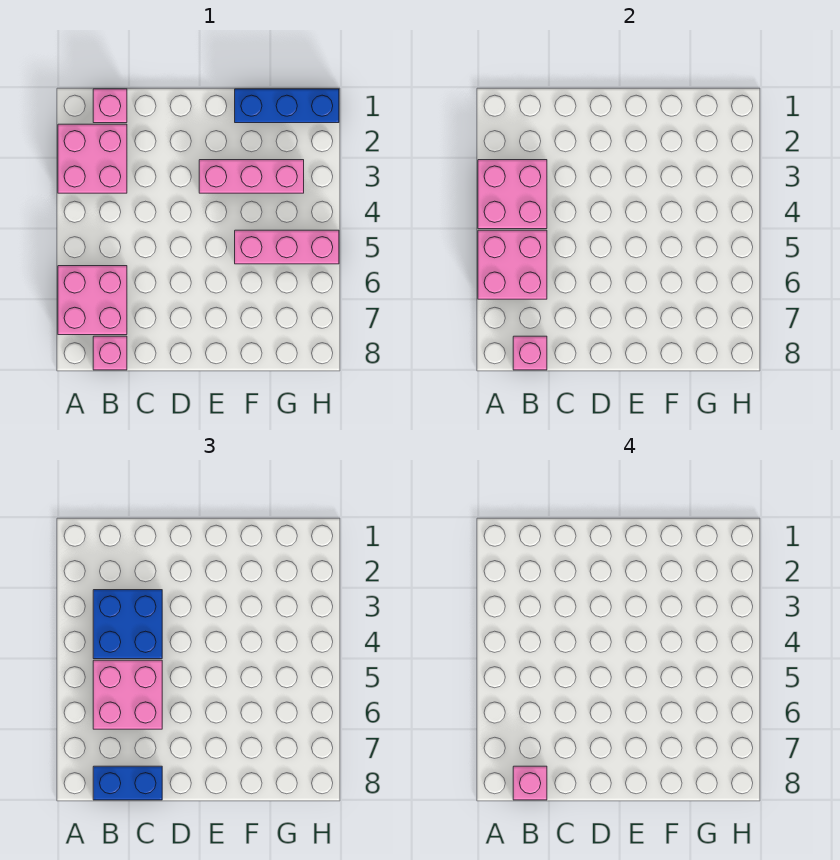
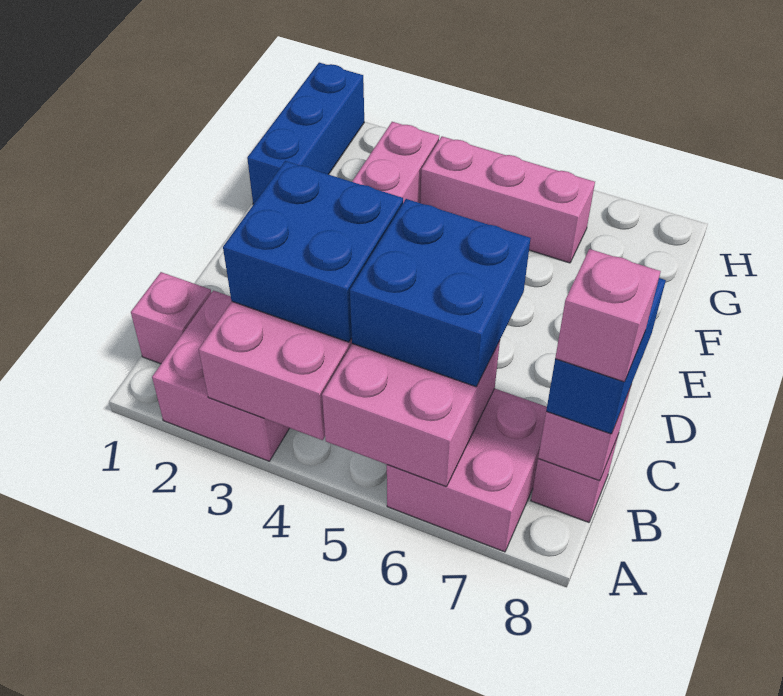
pink brick B5:C6 level 3 -> blue brick B5:C6 level 3
pink brick F5:H5 level 1 -> pink brick G4:G6 level 1

